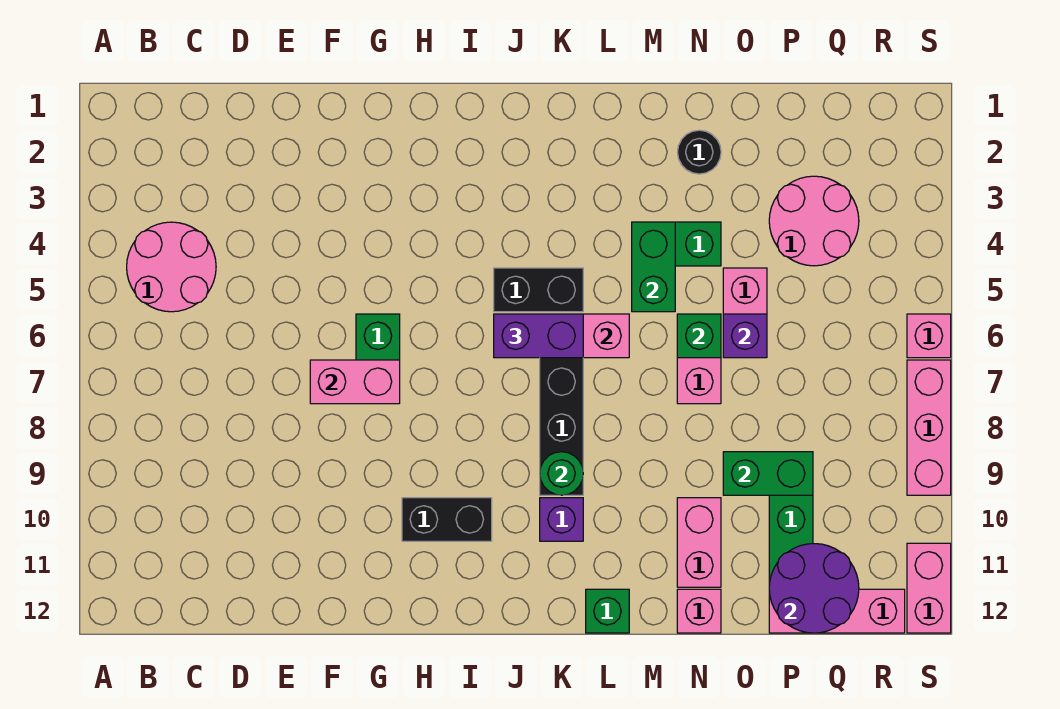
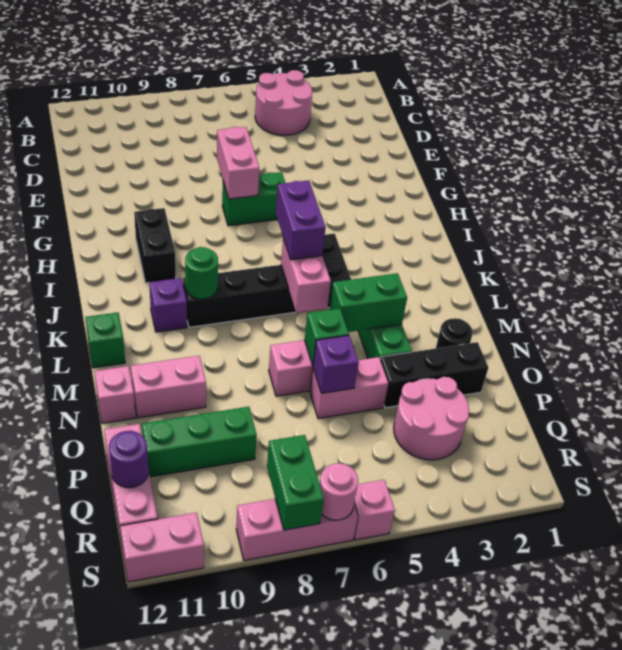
none -> black brick O2:O4 level 1
green brick O9:P9 level 2 -> green brick R8:S8 level 2
purple round brick P11:Q12 level 2 -> purple round brick Q12 level 2
none -> pink round brick S7 level 2

